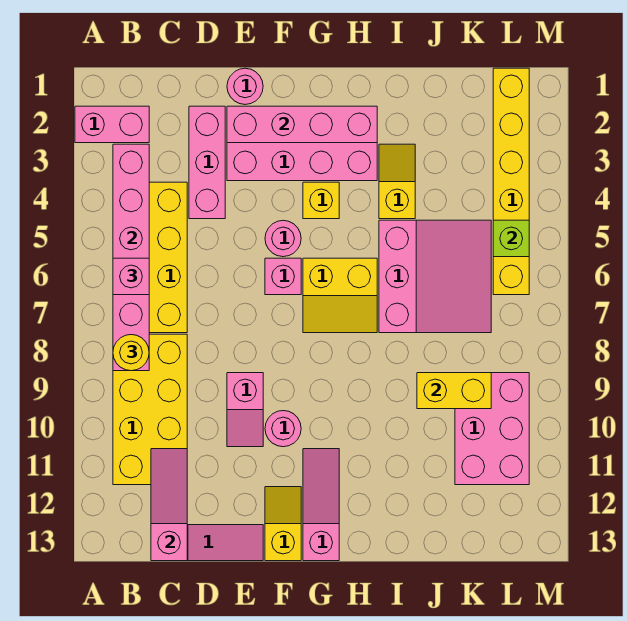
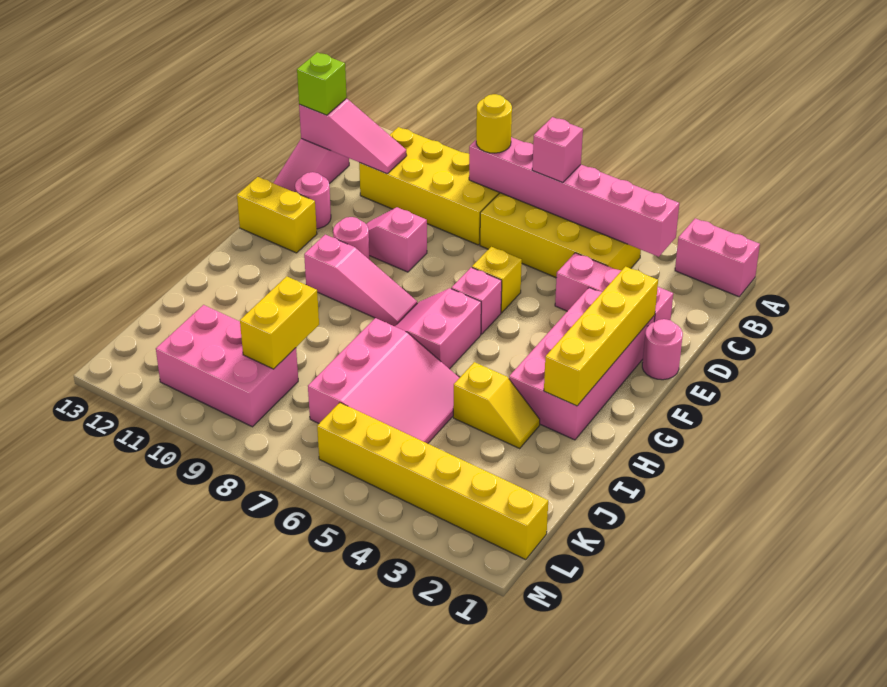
pink brick A2:B2 level 1 -> pink brick A1:A2 level 1
pink brick E2:H2 level 2 -> yellow brick E2:H2 level 2
pink round brick F5 level 1 -> pink round brick E12 level 1
yellow slope F12:F13 level 1 top 13 -> yellow brick F12:F13 level 1
yellow brick G4 level 1 -> yellow brick E6 level 1
yellow slope G6:H7 level 1 top 6 -> pink slope G6:H7 level 1 top 6
pink slope G11:G13 level 1 top 13 -> pink slope G8:G10 level 1 top 10
pink slope I5:K7 level 1 top I -> pink slope I5:K7 level 1 top 7
lime brick L5 level 2 -> lime brick C13 level 3

